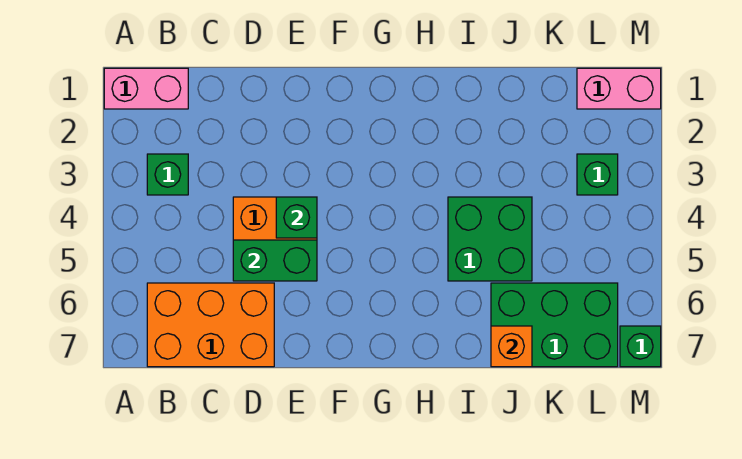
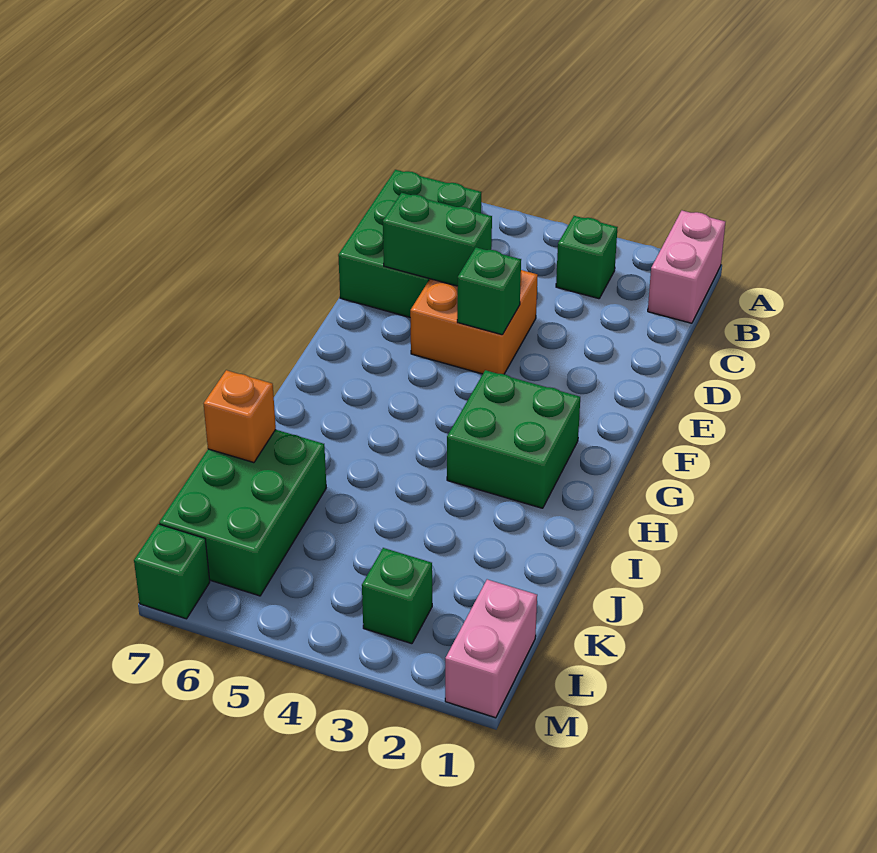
orange brick B6:D7 level 1 -> green brick B6:D7 level 1
green brick D5:E5 level 2 -> green brick D5:D6 level 2
green brick I4:J5 level 1 -> green brick G2:H3 level 1

